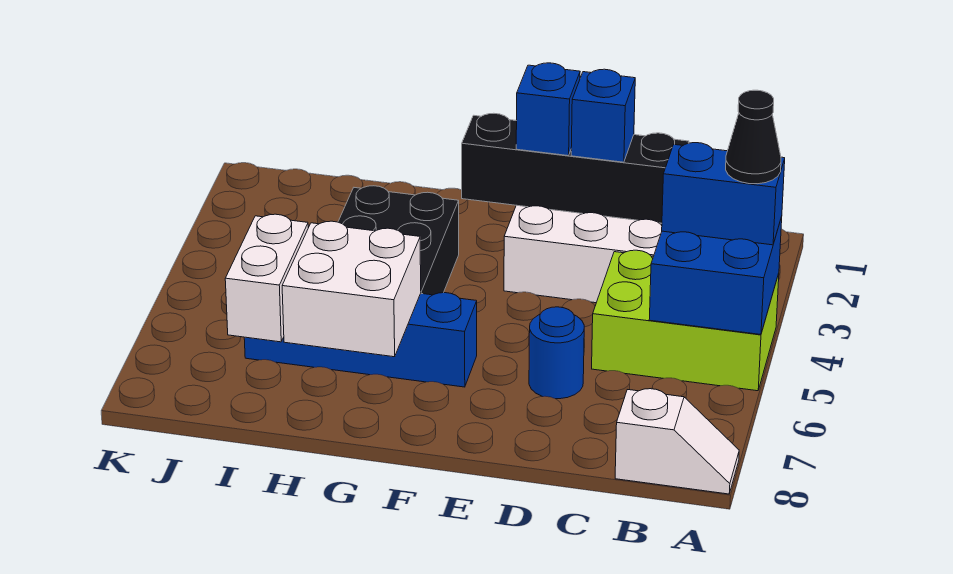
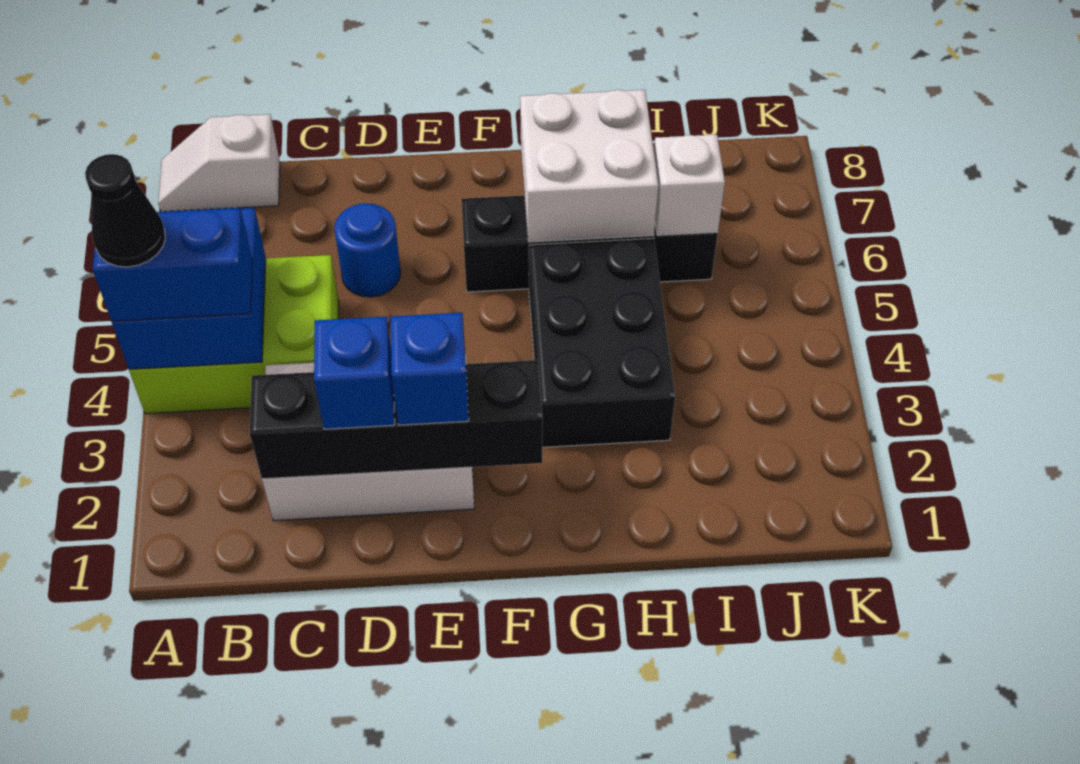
blue brick F6:I6 level 1 -> black brick F6:I6 level 1
white brick I6:I7 level 2 -> white brick I6 level 2

